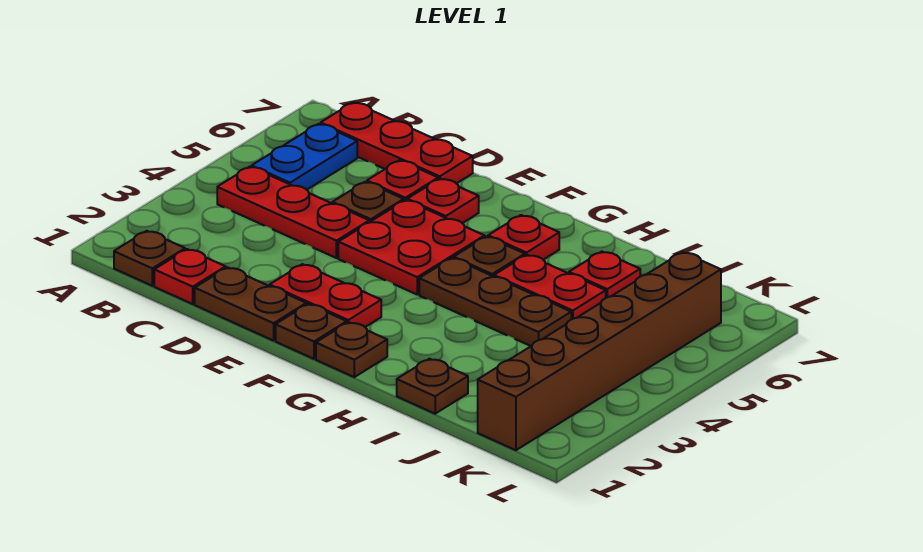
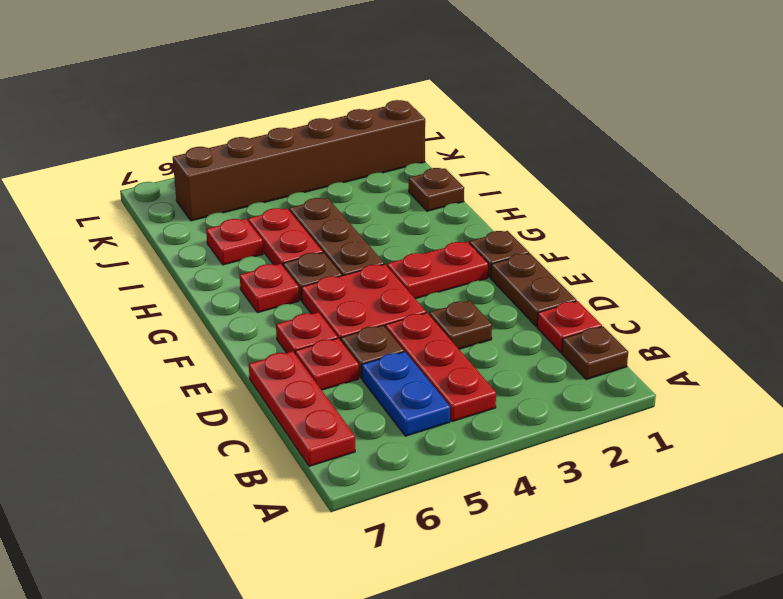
blue plate B5:B6 level 1 -> blue plate B5:C5 level 1
red plate E2:F2 level 1 -> red plate F2:F3 level 1
brown plate G1 level 1 -> brown plate D3 level 1

